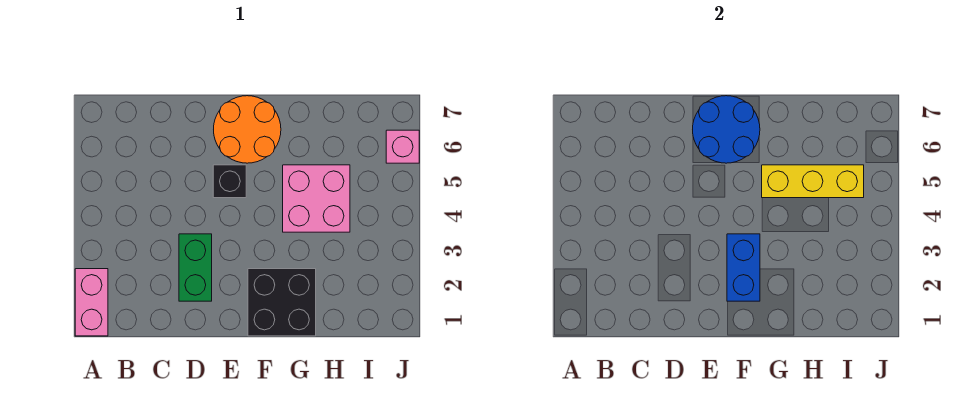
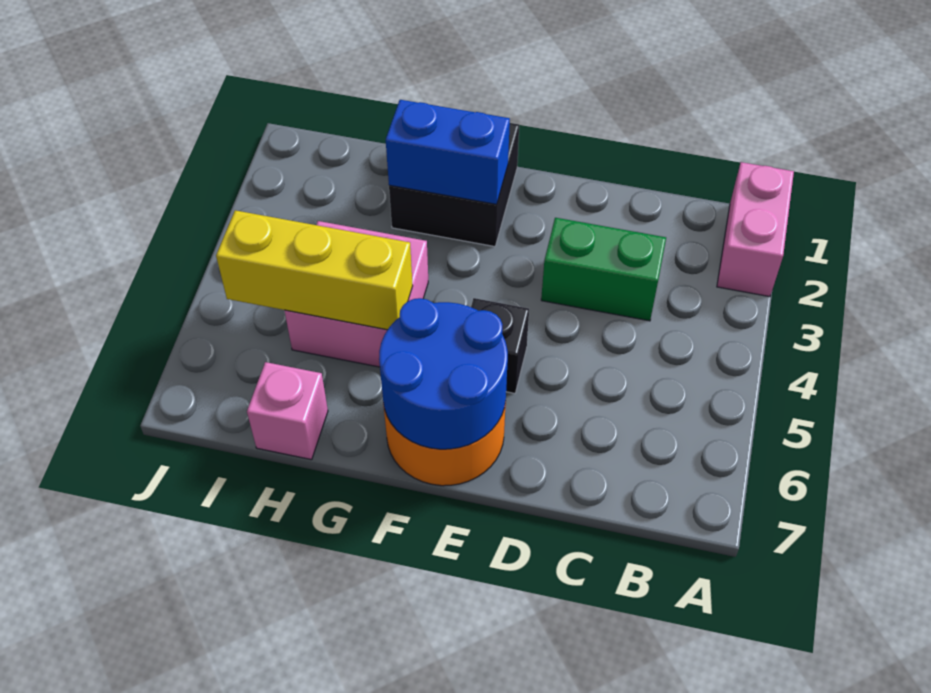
green brick D2:D3 level 1 -> green brick C3:D3 level 1
blue brick F2:F3 level 2 -> blue brick F2:G2 level 2
pink brick J6 level 1 -> pink brick H7 level 1

